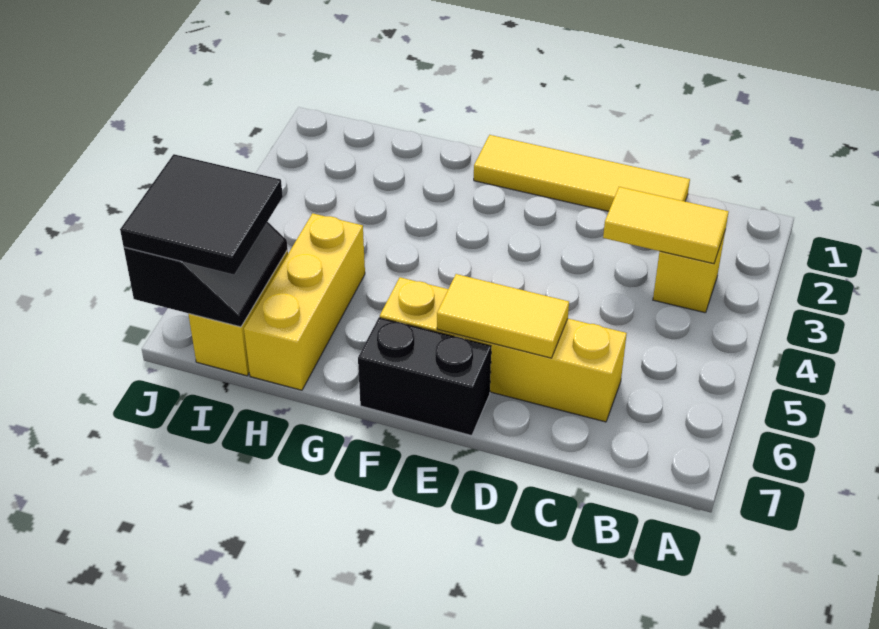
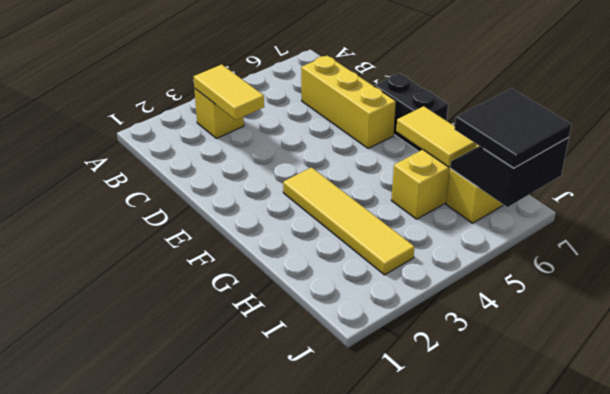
yellow tile C1:F1 level 1 -> yellow tile F3:I3 level 1
yellow brick C6:F6 level 1 -> yellow brick C6:E6 level 1
yellow tile D6:E6 level 2 -> yellow tile G6:H6 level 2

